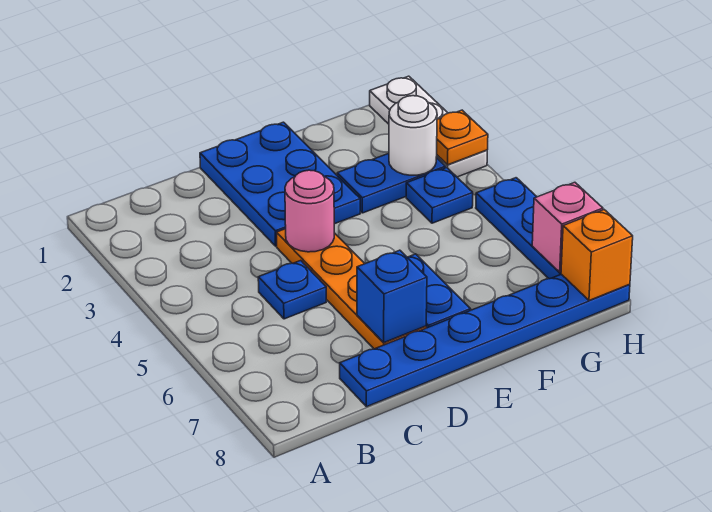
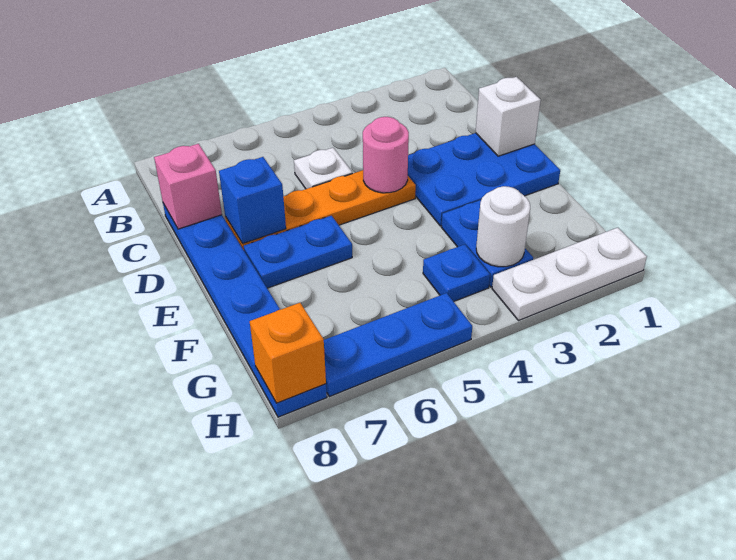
blue plate C5 level 1 -> white plate C5 level 1
none -> white brick D1 level 2
orange plate H3 level 2 -> none
pink brick H7 level 2 -> pink brick C8 level 2

